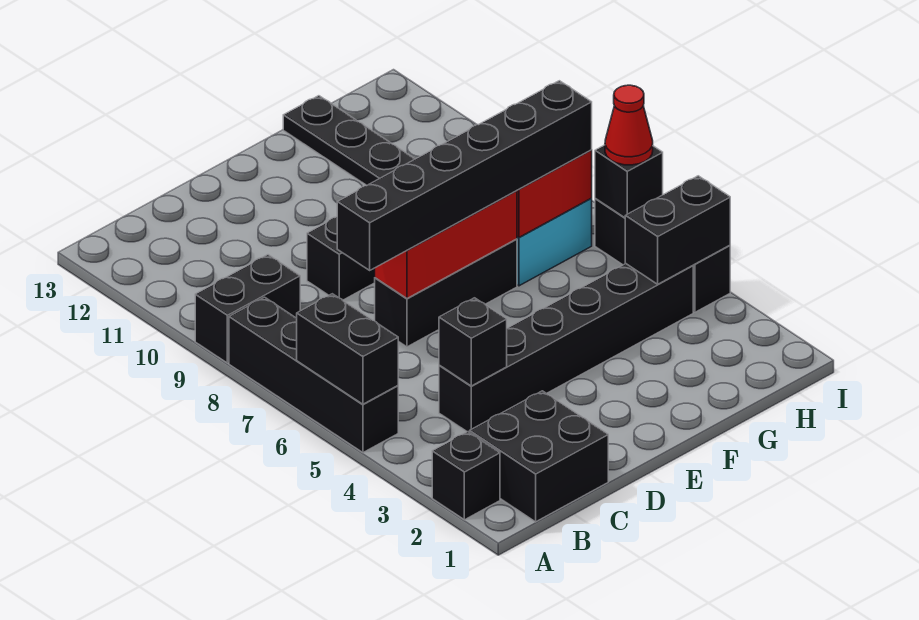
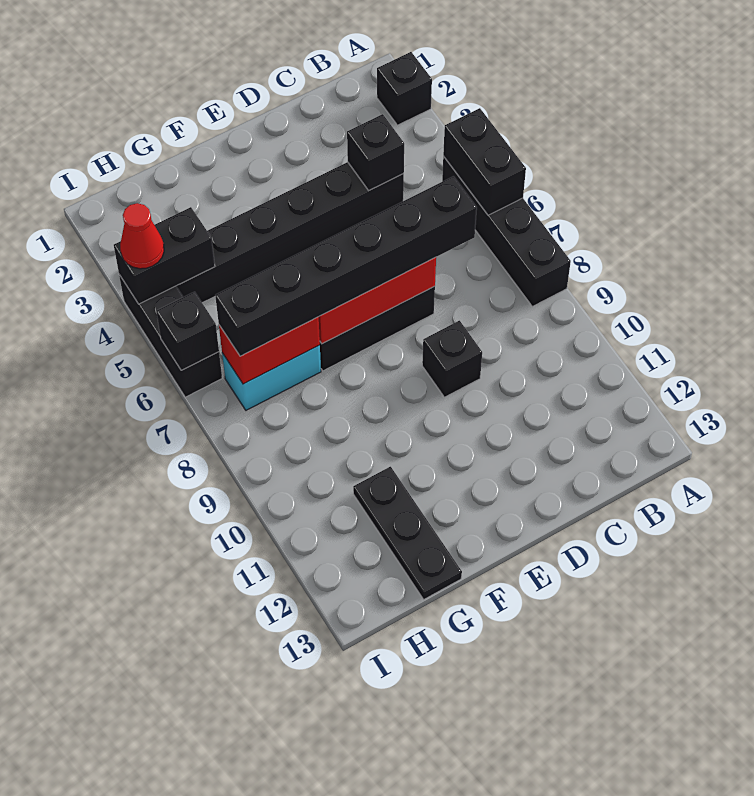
black brick A9:B9 level 1 -> none
black brick B1:C2 level 1 -> none
red cone I6 level 3 -> red cone I4 level 3

